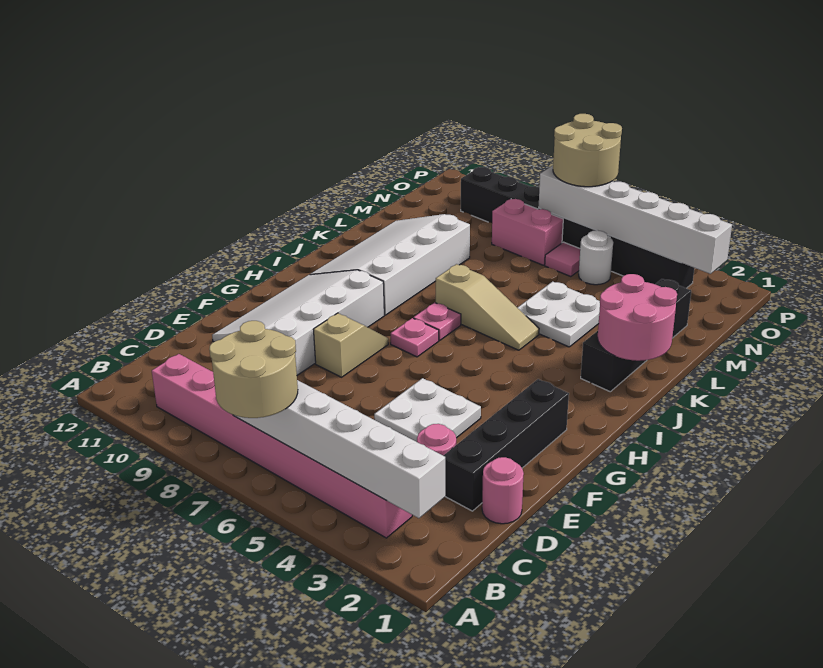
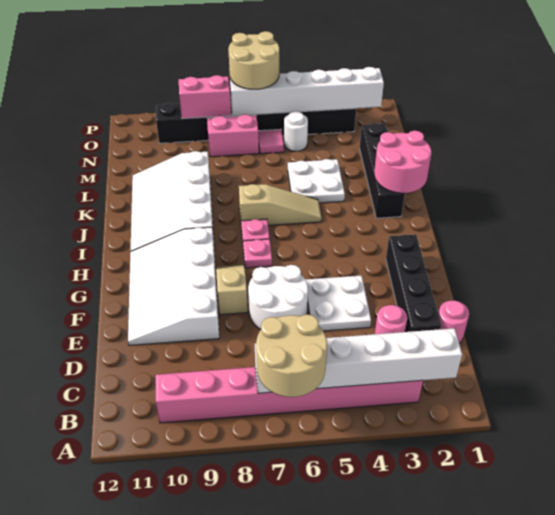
none -> white round brick E6:F7 level 1
none -> pink brick O8:O9 level 2

